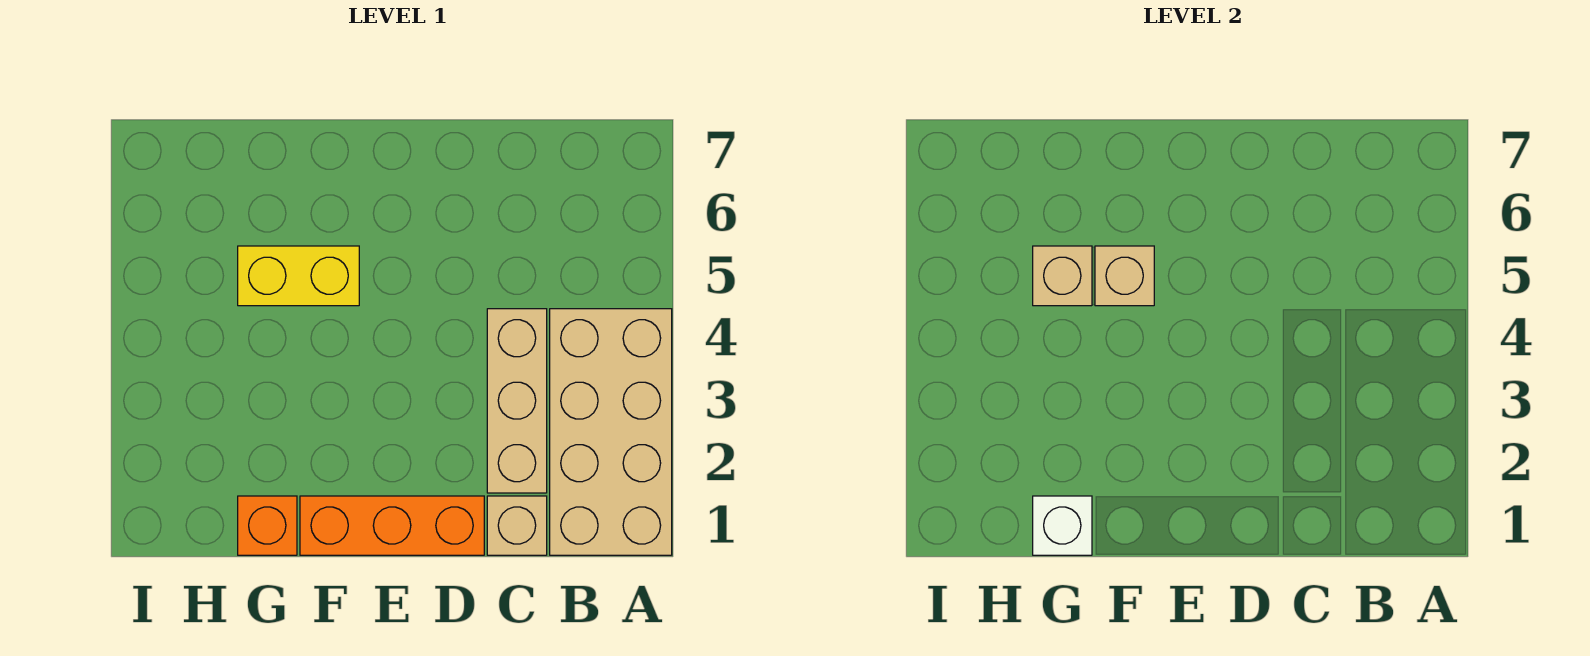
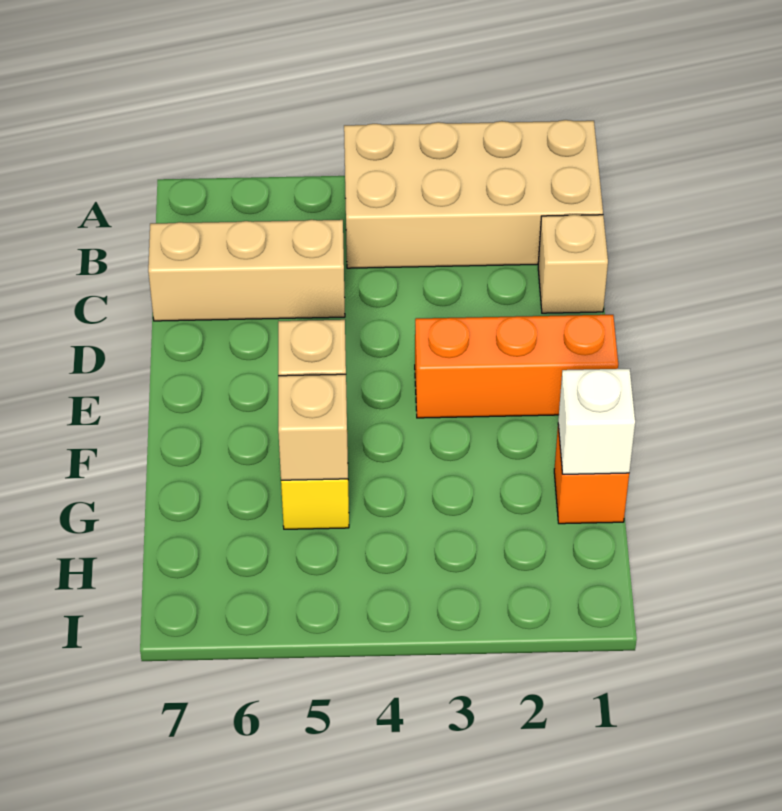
tan brick C2:C4 level 1 -> tan brick C5:C7 level 1
orange brick D1:F1 level 1 -> orange brick E1:E3 level 1

